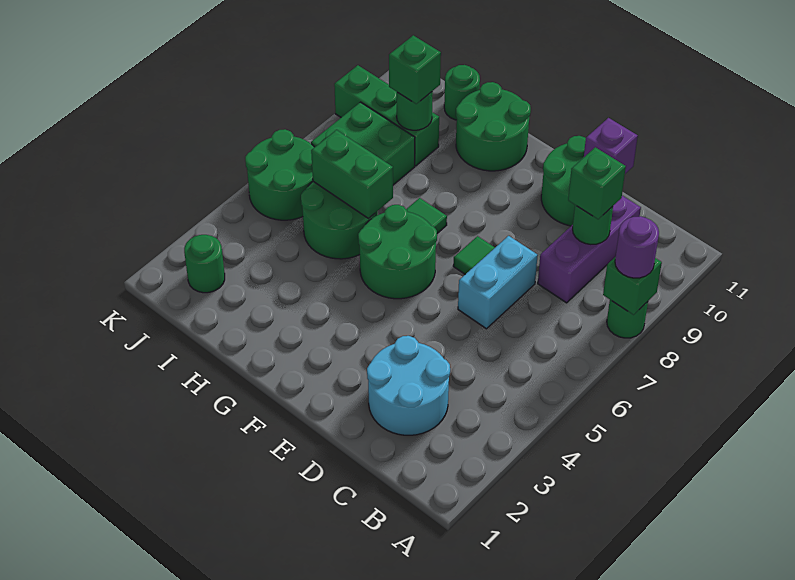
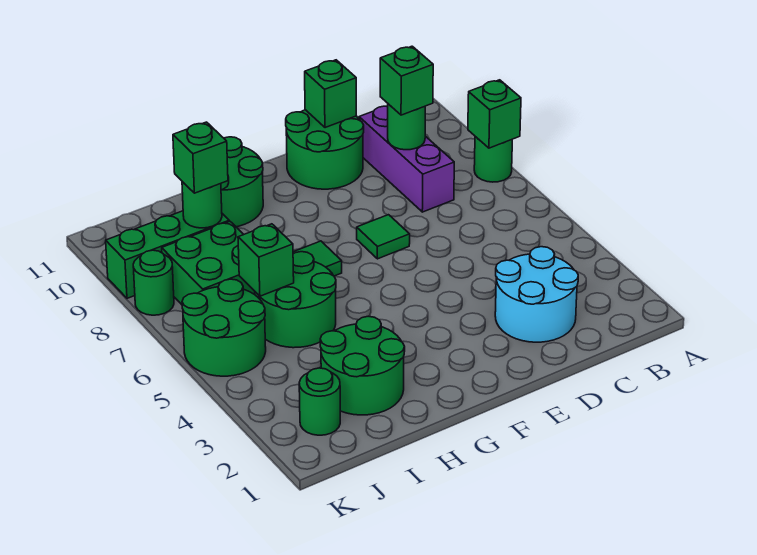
purple round brick A8 level 3 -> none
cyan brick D6:D7 level 1 -> none
purple brick D11 level 2 -> green brick D11 level 2
green round brick F5:G6 level 1 -> green round brick H2:I3 level 1
green brick H6:I6 level 2 -> green brick I6 level 2
green round brick I11 level 1 -> green round brick K8 level 1

